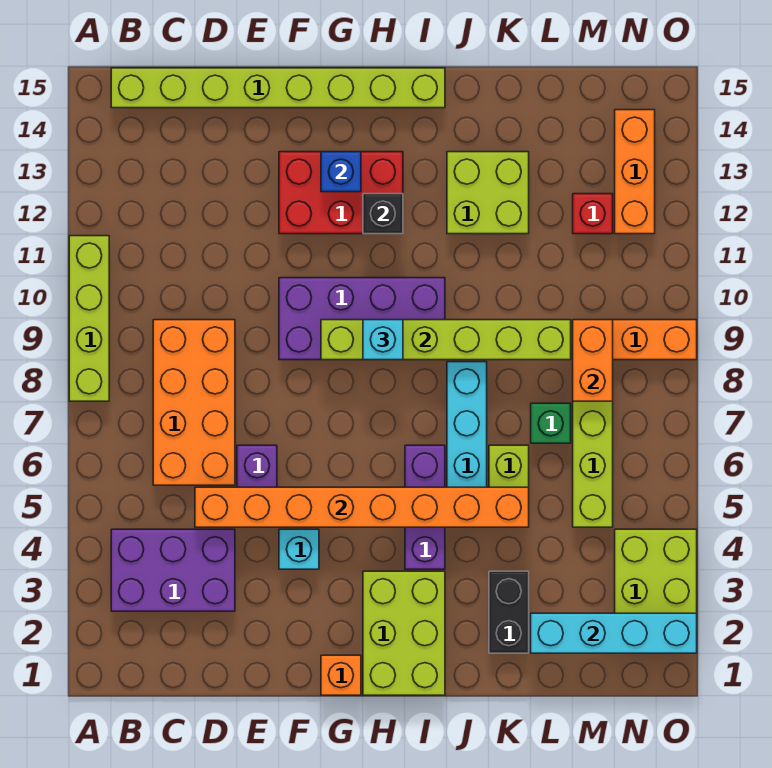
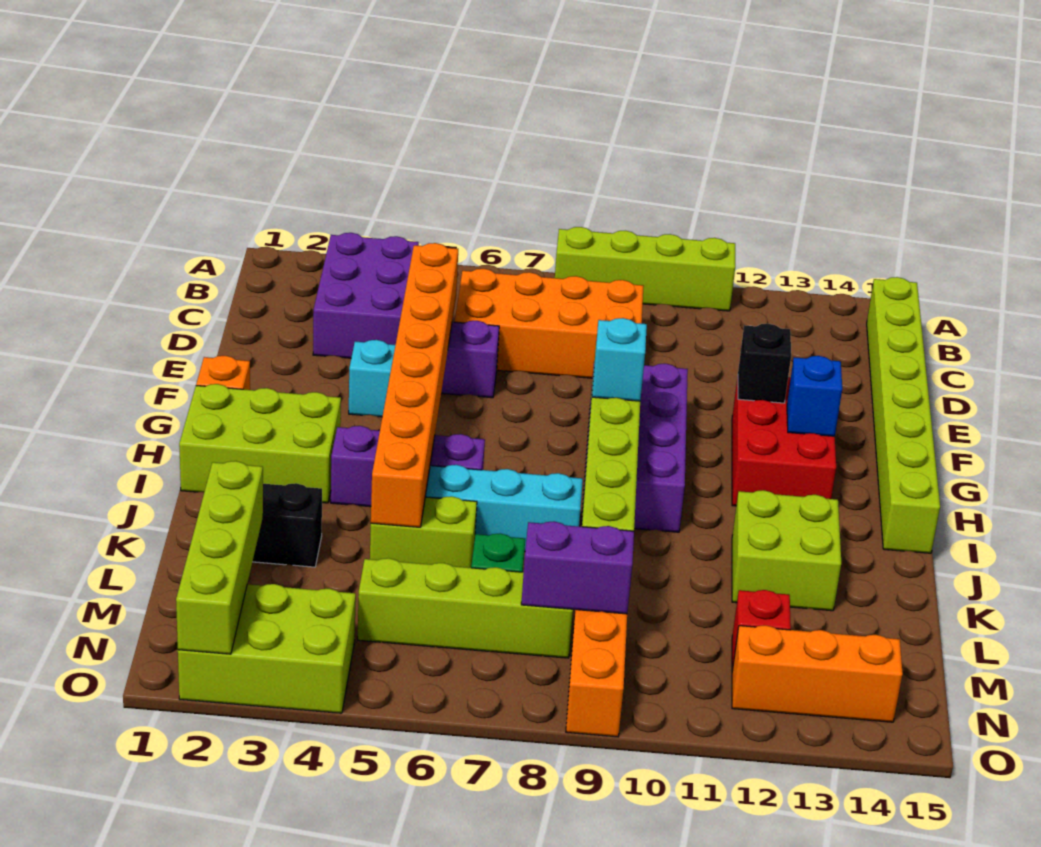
black brick H12 level 2 -> black brick F12 level 2
cyan brick L2:O2 level 2 -> lime brick L2:O2 level 2
orange brick M8:M9 level 2 -> purple brick M8:M9 level 2

